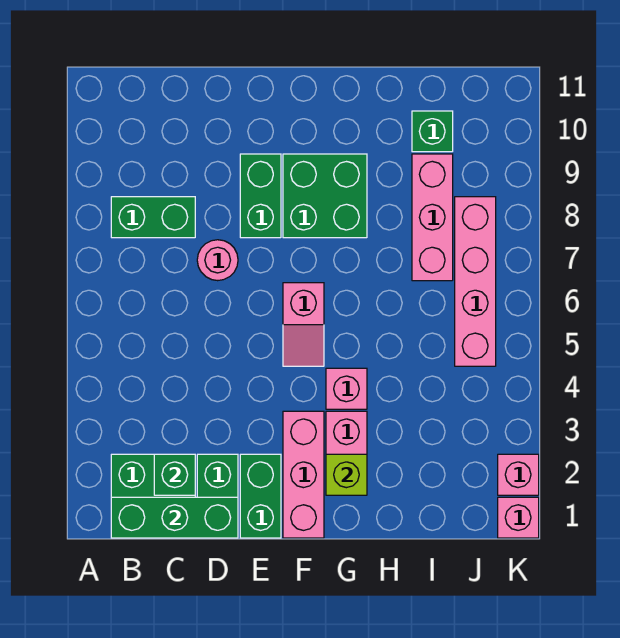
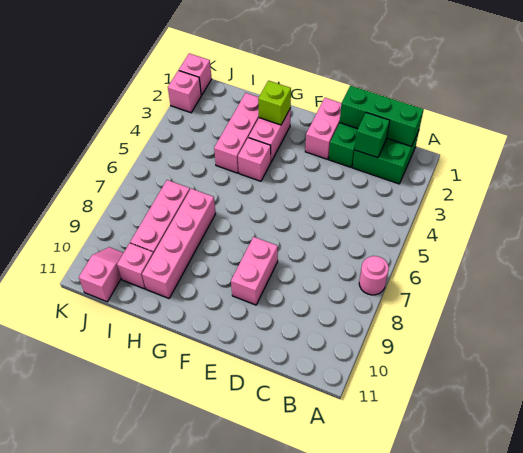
green brick B8:C8 level 1 -> none
pink round brick D7 level 1 -> pink round brick A7 level 1
green brick E1:E2 level 1 -> pink brick E1:E2 level 1
green brick E8:E9 level 1 -> pink brick E8:E9 level 1
pink brick F1:F3 level 1 -> pink brick H2:H4 level 1
pink slope F5:F6 level 1 top 6 -> pink slope J10:J11 level 1 top 11
green brick F8:G9 level 1 -> none
green brick I10 level 1 -> pink brick I10 level 1
pink brick J5:J8 level 1 -> pink brick H7:H10 level 1

